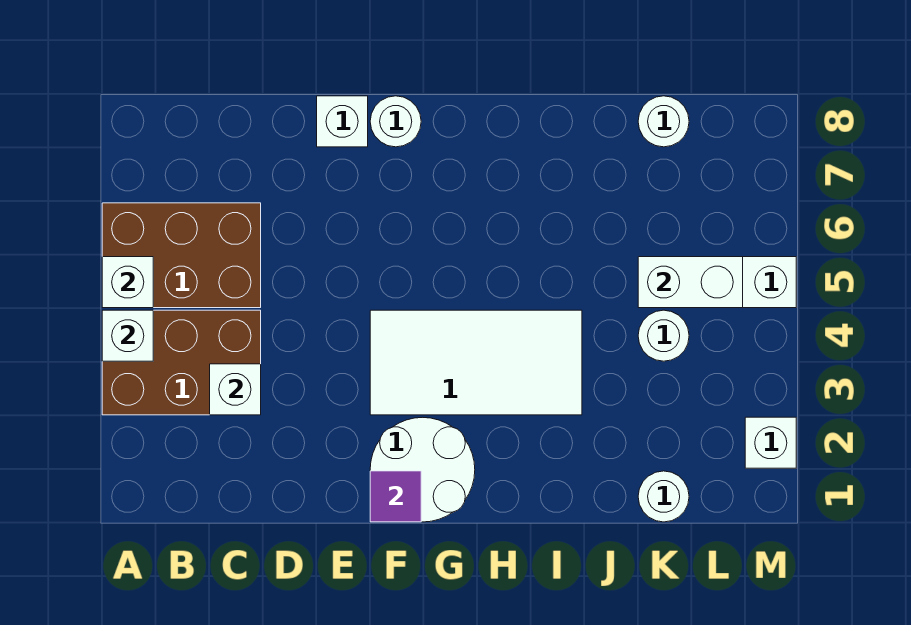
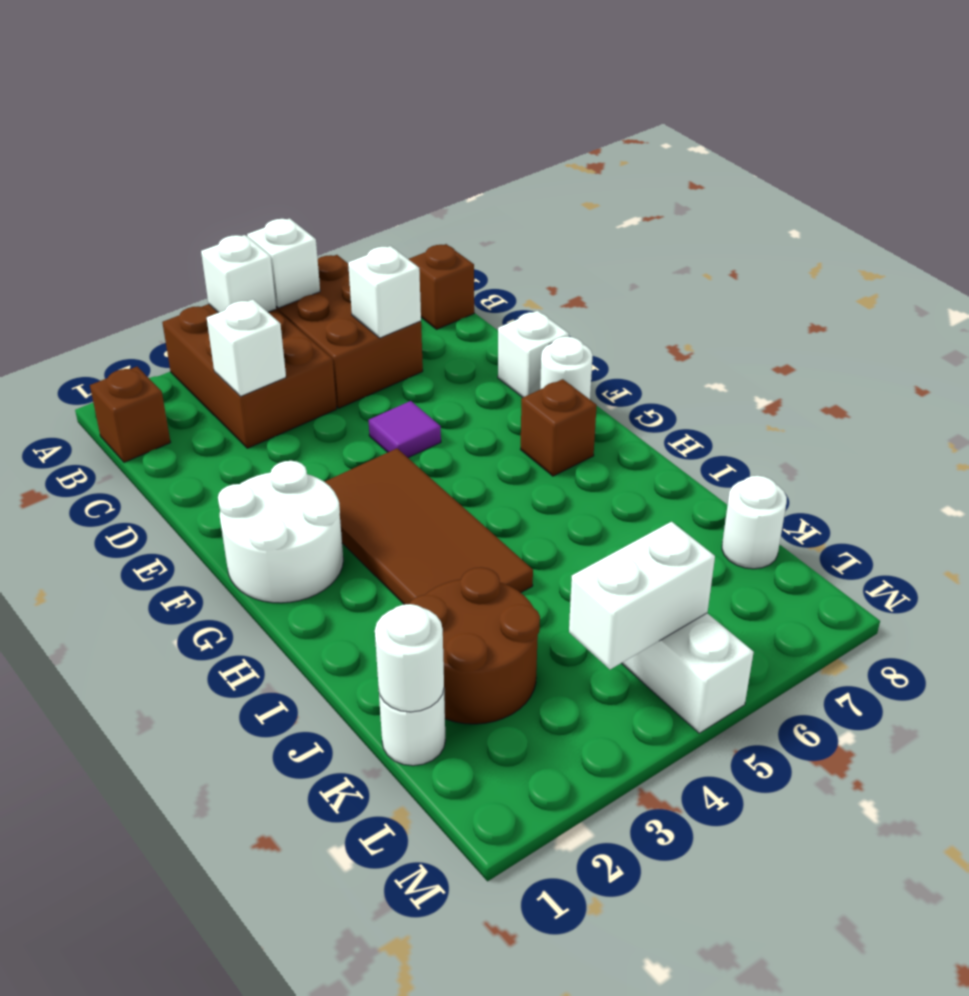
none -> brown brick B1 level 1
none -> brown brick B8 level 1
purple tile F1 level 2 -> purple tile E5 level 1
white tile F3:I4 level 1 -> brown tile F3:I4 level 1
none -> brown brick G7 level 1
none -> brown round brick J2:K3 level 1
white round brick K4 level 1 -> white round brick K1 level 2
white brick K5:L5 level 2 -> white brick L4:L5 level 2
white brick M2 level 1 -> white brick C6 level 2

